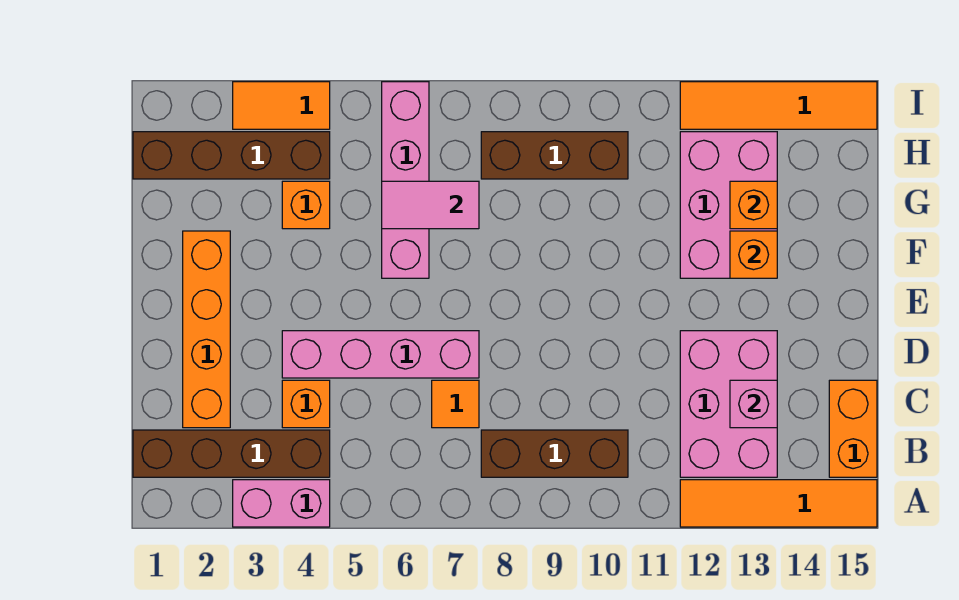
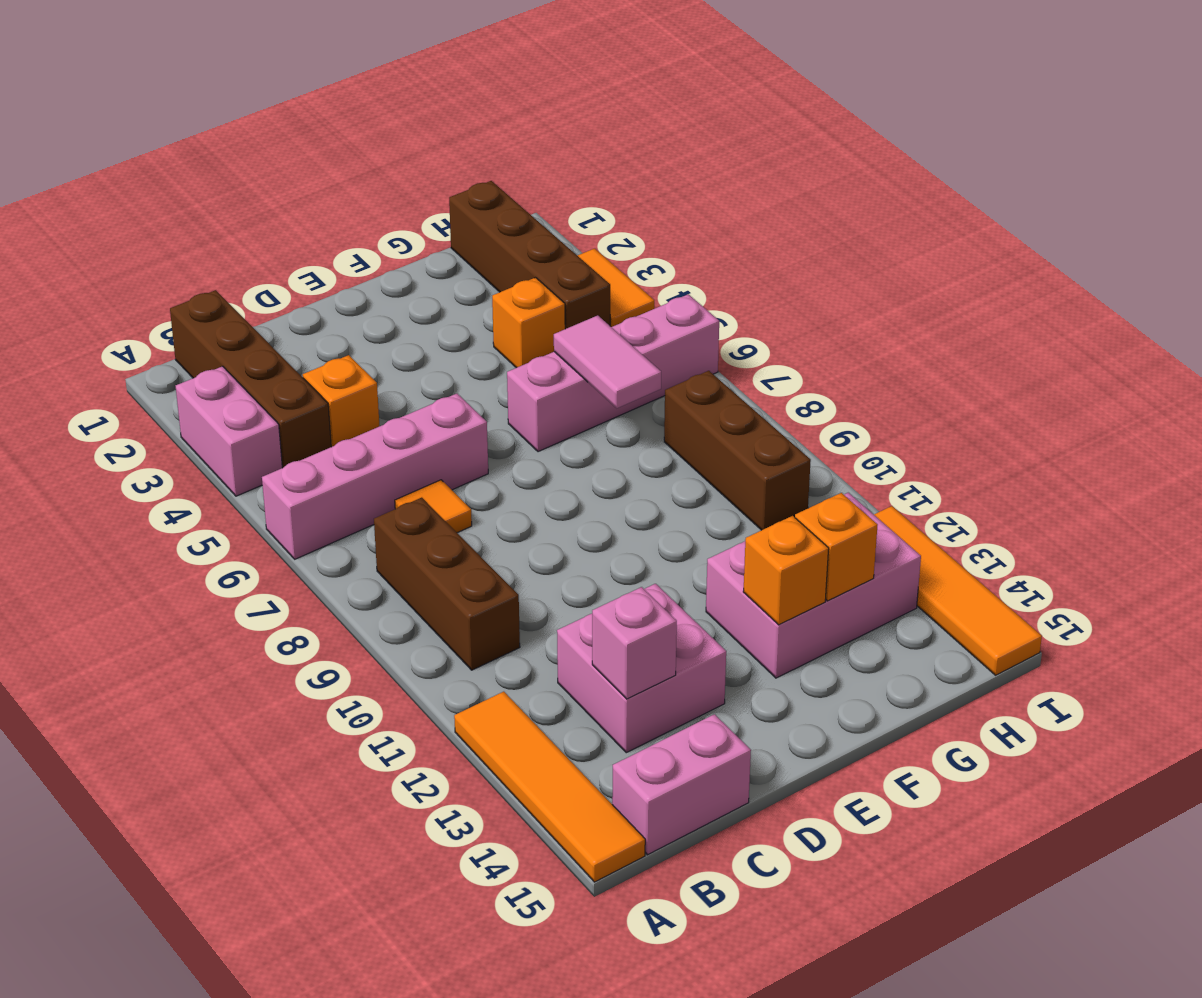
pink brick B12:D13 level 1 -> pink brick C12:D13 level 1
orange brick B15:C15 level 1 -> pink brick B15:C15 level 1
orange brick C2:F2 level 1 -> none
pink brick D4:D7 level 1 -> pink brick A6:D6 level 1

